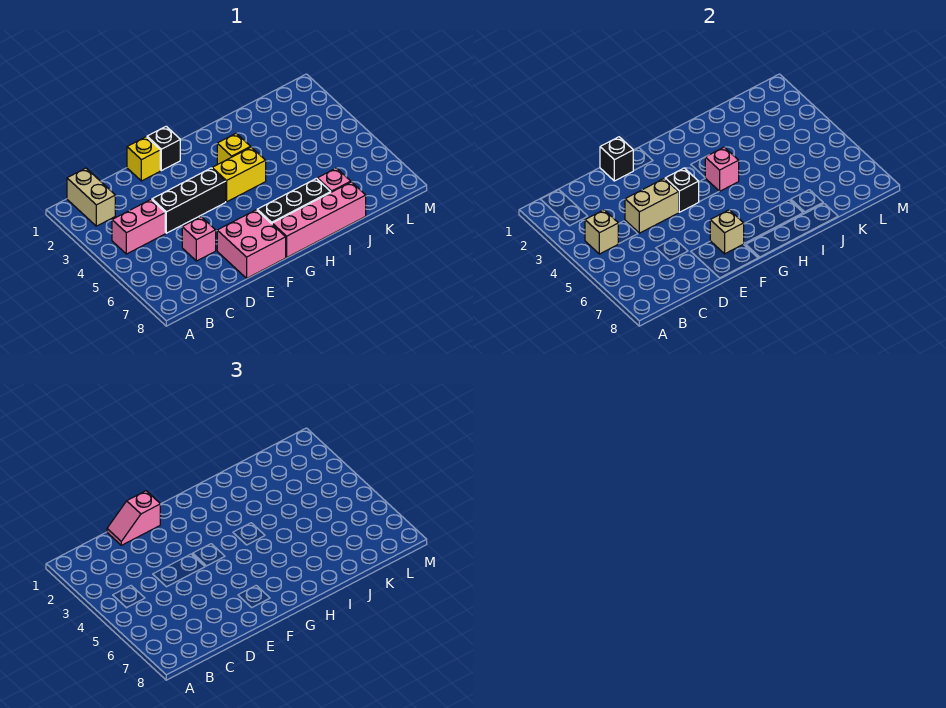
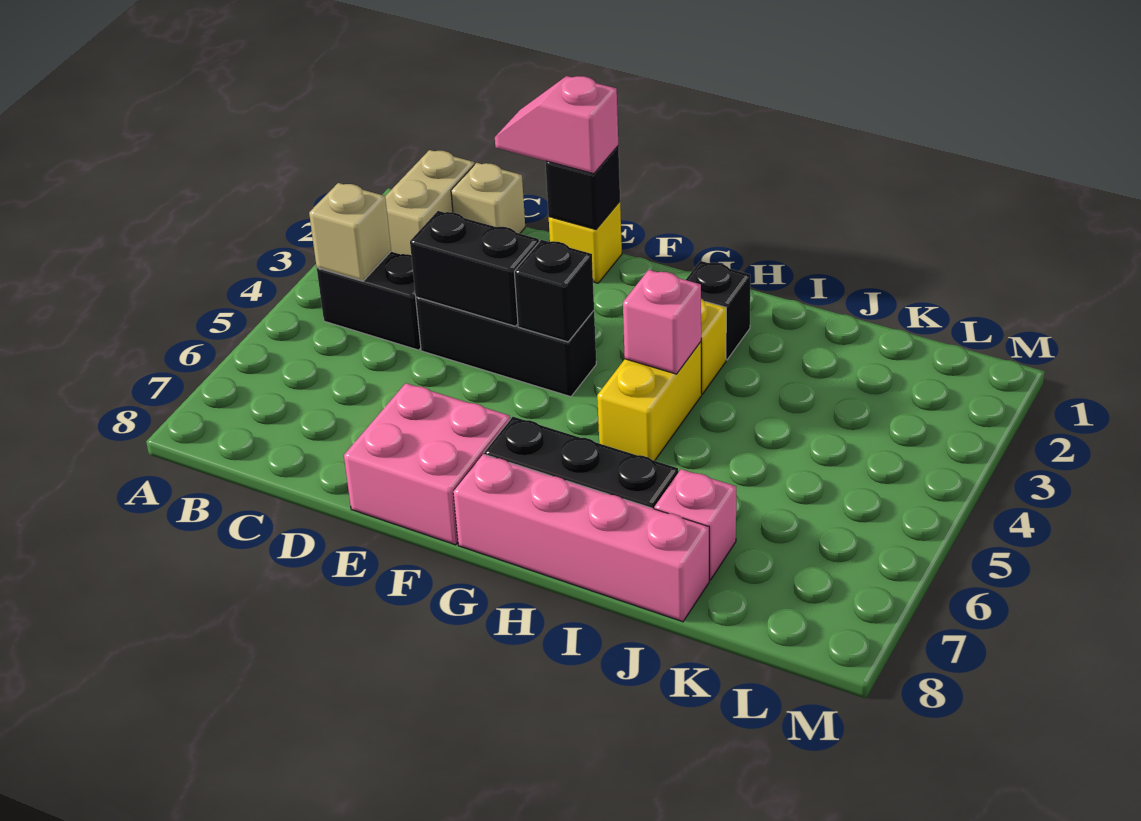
pink brick B4:C4 level 1 -> black brick B4:C4 level 1
tan brick D4:E4 level 2 -> black brick D4:E4 level 2
pink brick D6 level 1 -> none
black brick F1 level 1 -> black brick H2 level 1
tan brick F7 level 2 -> tan brick C1 level 1
yellow brick G4:H4 level 1 -> yellow brick H4:H5 level 1

